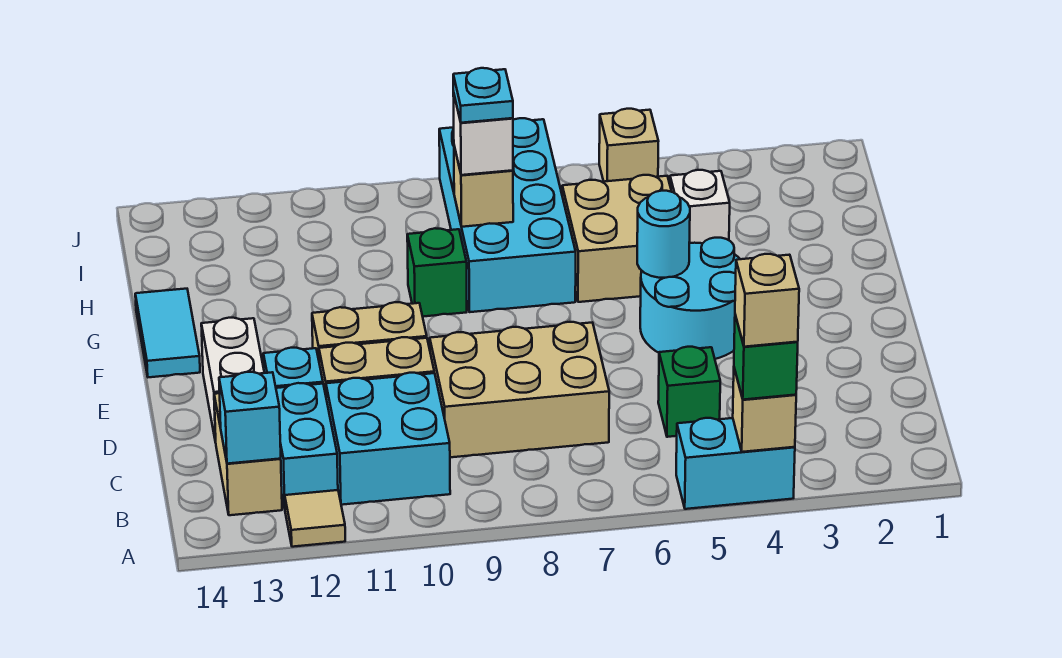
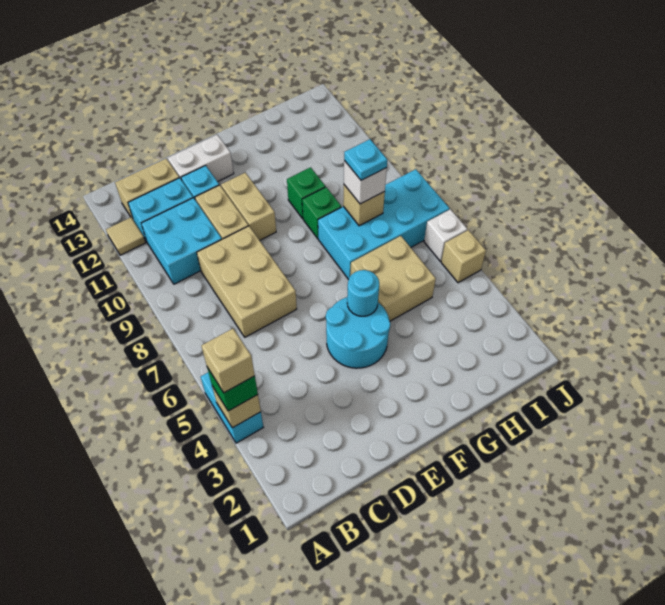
cyan brick B13 level 2 -> none
green brick C5 level 1 -> green brick G10 level 1
cyan tile F14:G14 level 1 -> none
white brick H4 level 1 -> white brick J6 level 1

